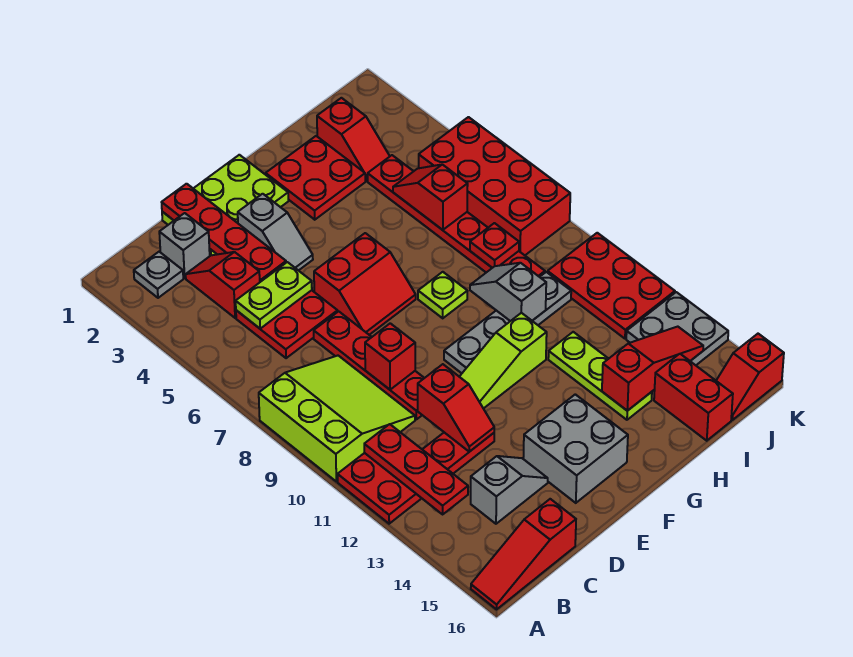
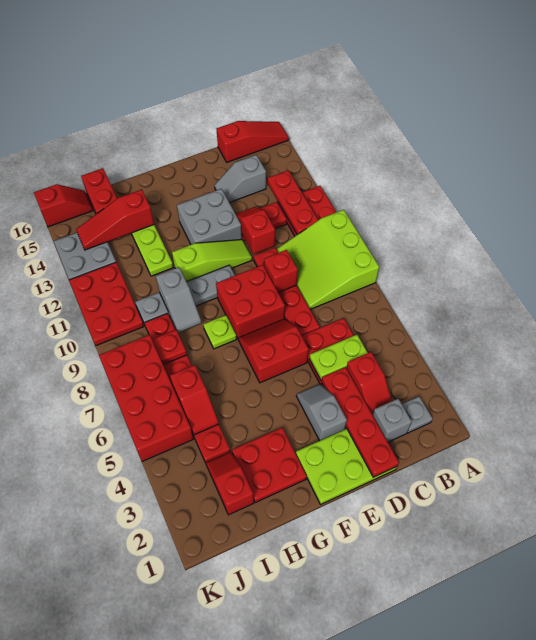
none -> red brick E8:F9 level 1
grey brick E14:F15 level 1 -> grey brick E12:F13 level 1

